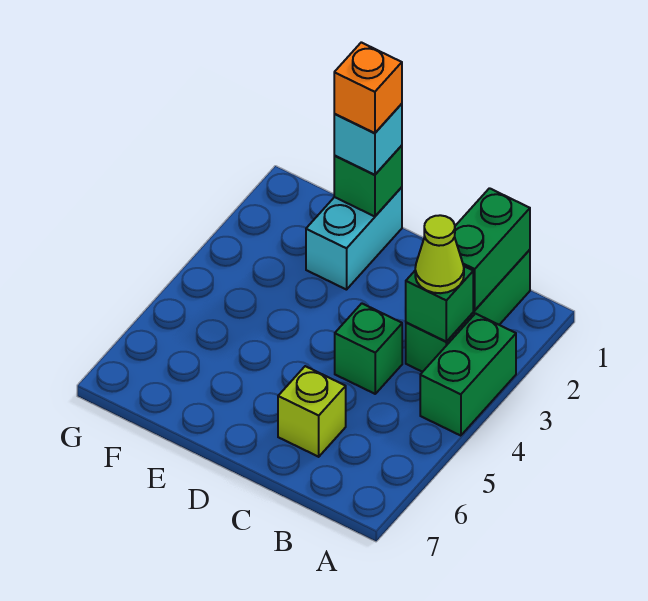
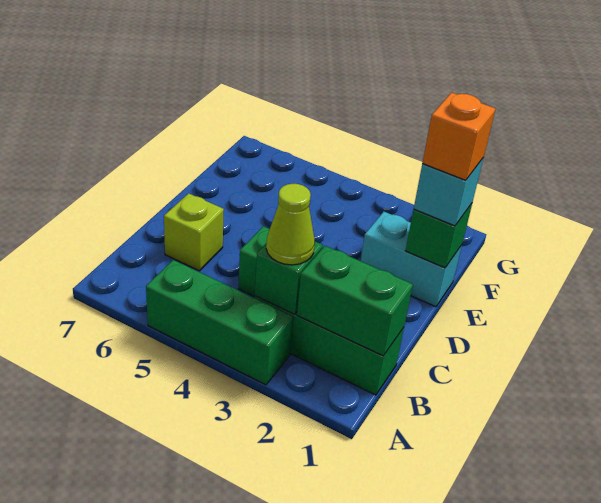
green brick A3:A4 level 1 -> green brick A3:A5 level 1

